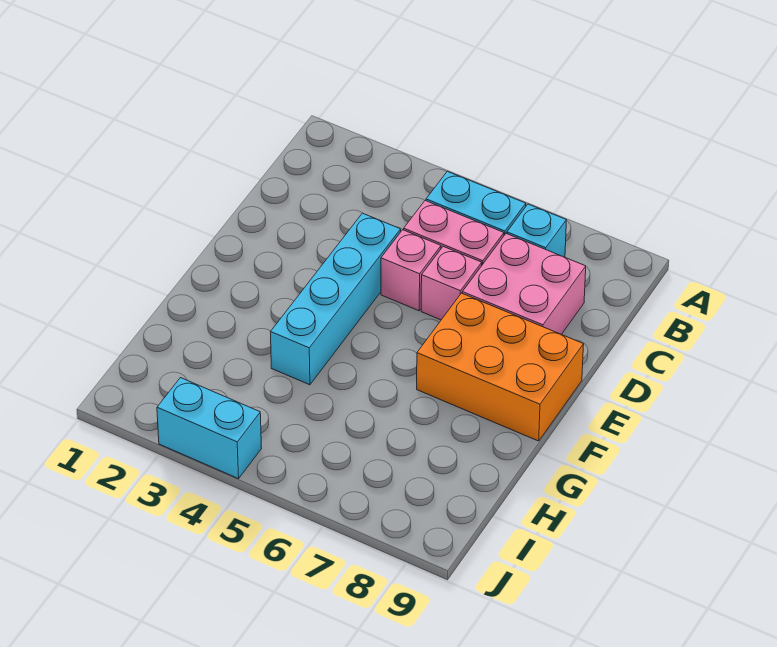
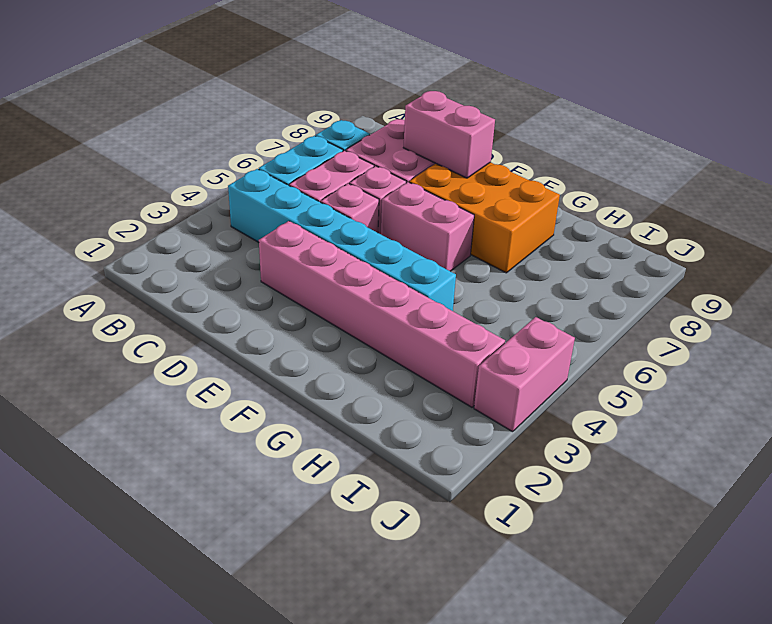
none -> pink brick D3:I3 level 1
cyan brick D4:G4 level 1 -> cyan brick B4:G4 level 1
none -> pink brick D8:E8 level 2
none -> pink brick E6:F6 level 1
orange brick E7:F9 level 1 -> orange brick E7:G8 level 1
cyan brick J3:J4 level 1 -> pink brick J3:J4 level 1

